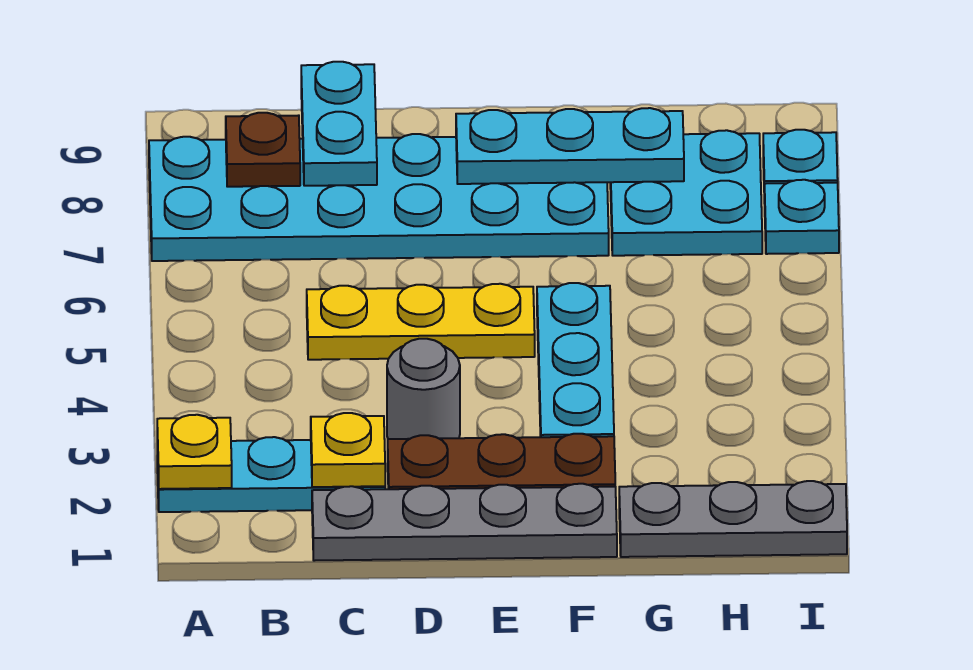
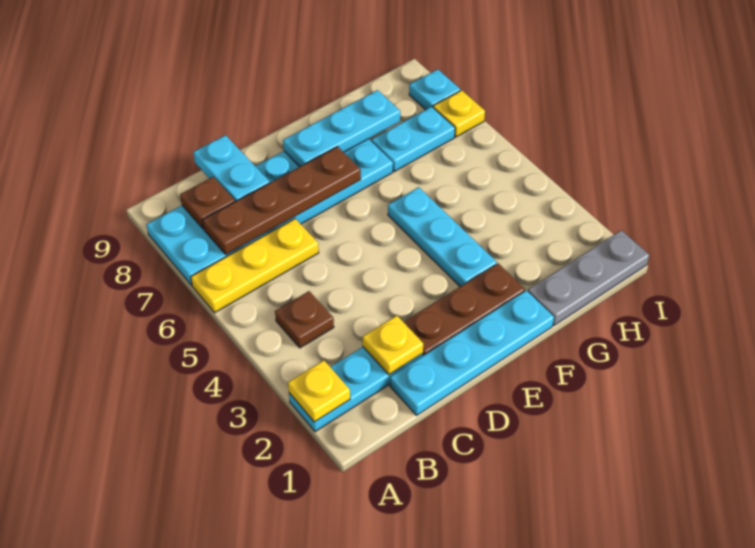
none -> brown plate B4 level 1
none -> brown plate B7:E7 level 2
grey plate C1:F1 level 1 -> cyan plate C1:F1 level 1
yellow plate C5:E5 level 1 -> yellow plate A6:C6 level 1
grey round brick D3 level 1 -> none
cyan plate G7:H8 level 1 -> cyan plate G7:H7 level 1
cyan plate I7 level 1 -> yellow plate I7 level 1

